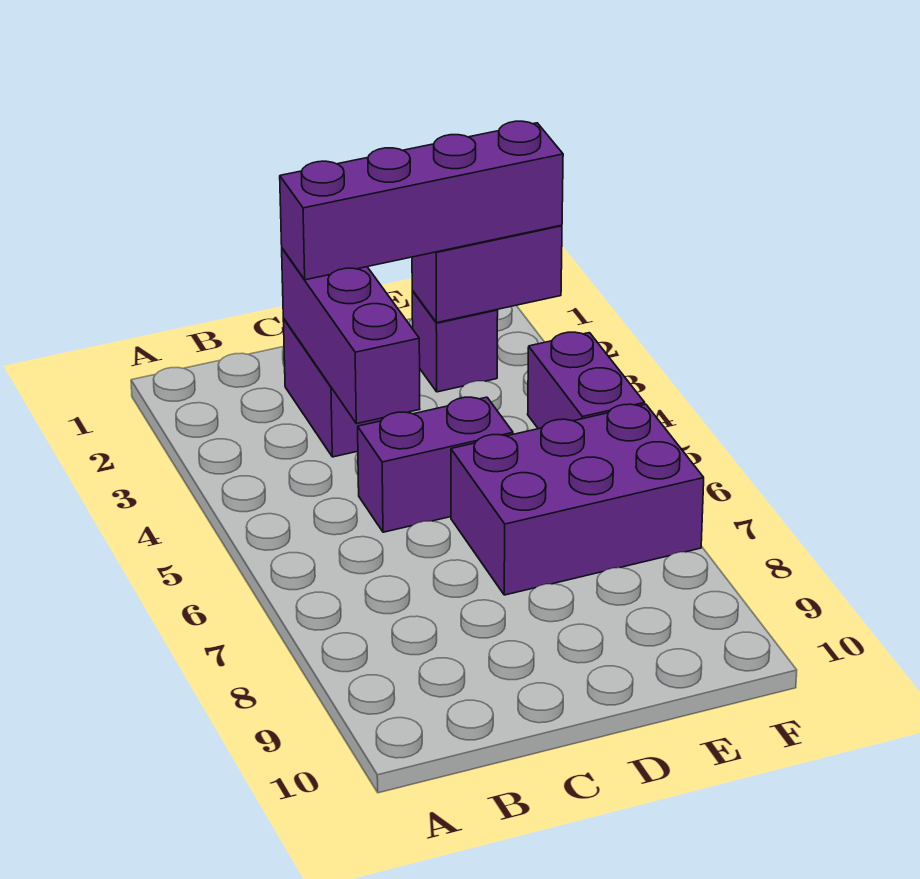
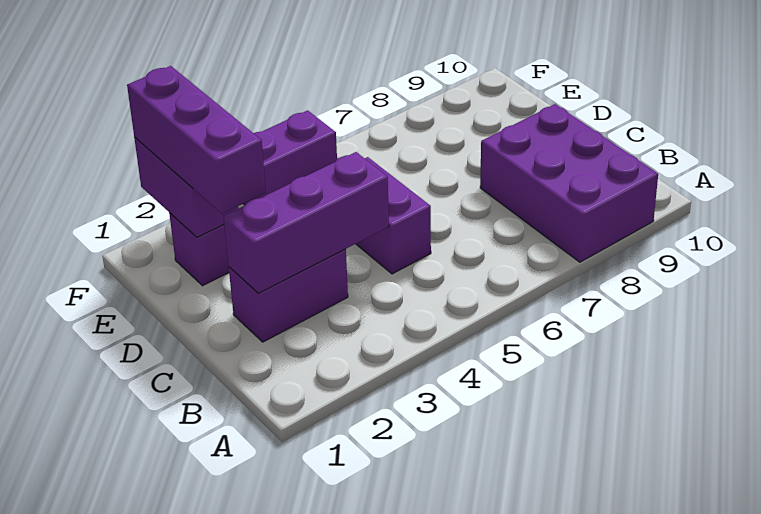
purple brick C2:F2 level 3 -> purple brick D2:F2 level 3
purple brick D6:F7 level 1 -> purple brick A8:C9 level 1

